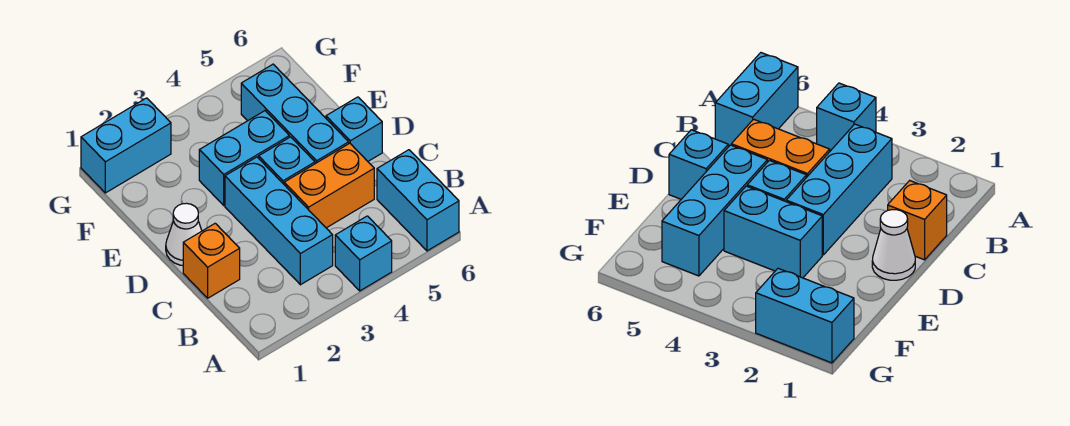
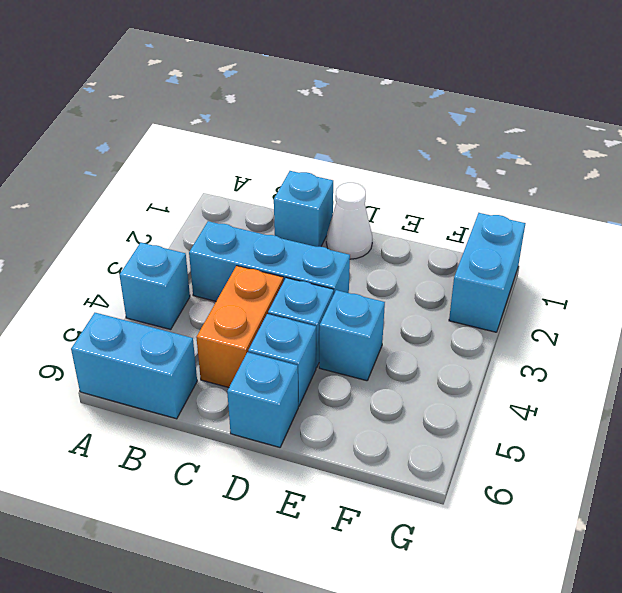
orange brick C1 level 1 -> cyan brick C1 level 1
cyan brick D5:F5 level 1 -> cyan brick D5 level 1
cyan brick E3:E4 level 1 -> cyan brick E4 level 1

